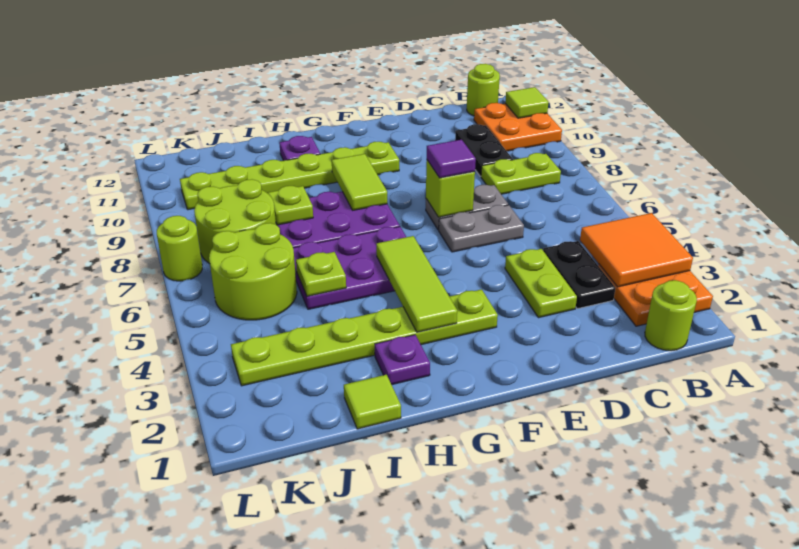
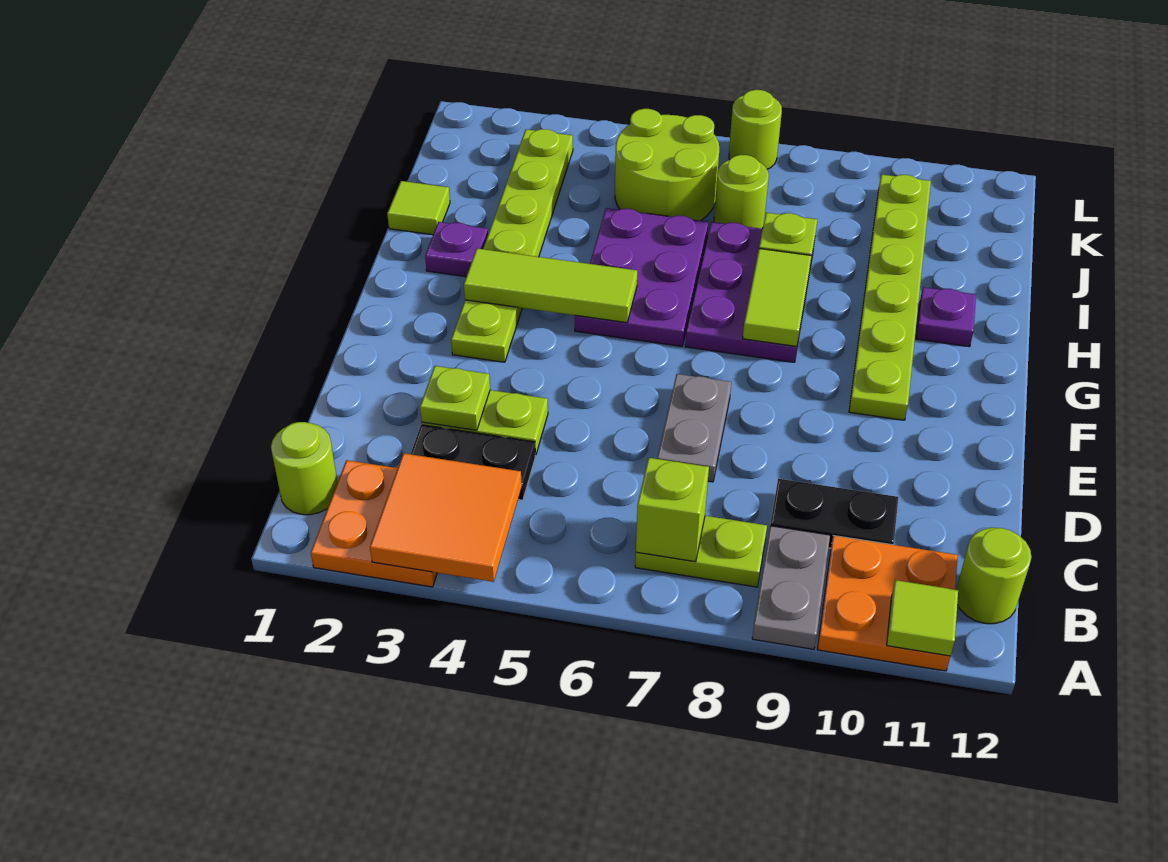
lime plate B8:C8 level 1 -> lime plate B7:B8 level 1
grey plate D6:E6 level 1 -> grey plate A9:B9 level 1
lime brick E7 level 2 -> lime brick B7 level 2
purple tile E7 level 3 -> none
lime tile G8:G9 level 2 -> lime tile G8:H8 level 2
lime plate I5 level 2 -> lime plate D3 level 2
lime round brick J7:K8 level 1 -> lime round brick J7 level 1

